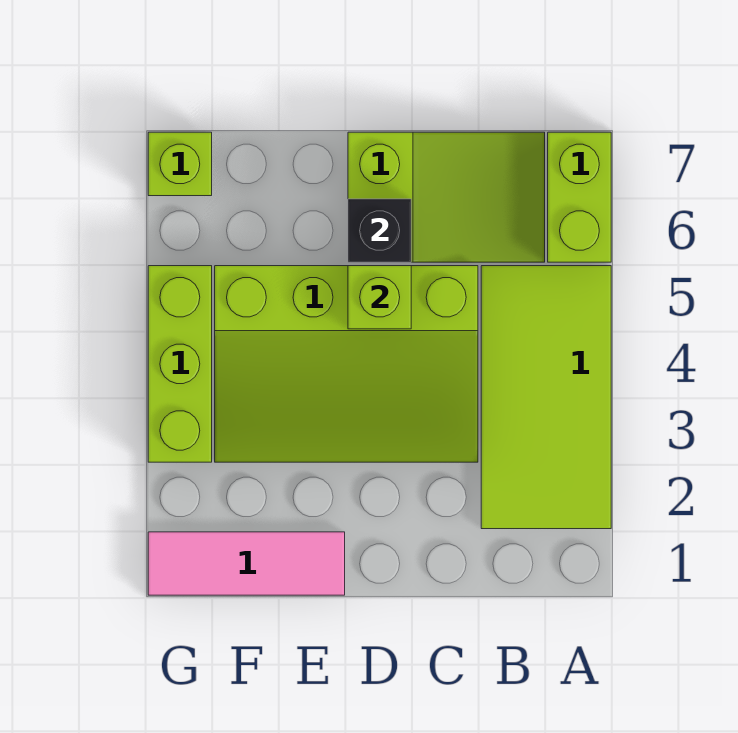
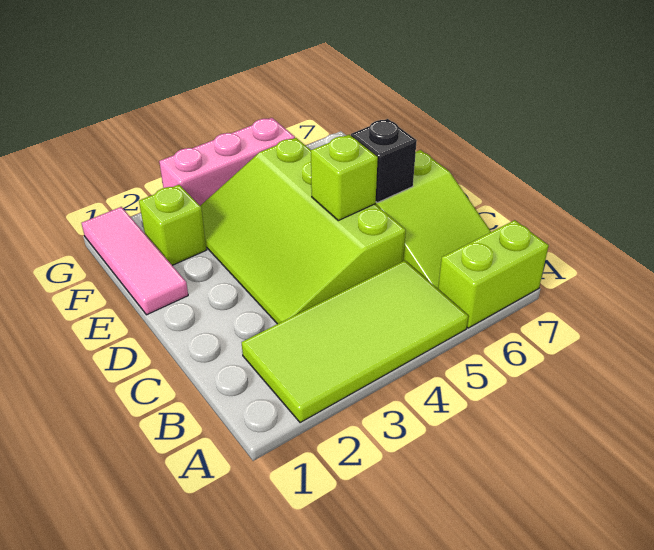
lime brick G3:G5 level 1 -> pink brick G3:G5 level 1
lime brick G7 level 1 -> lime brick F2 level 1

